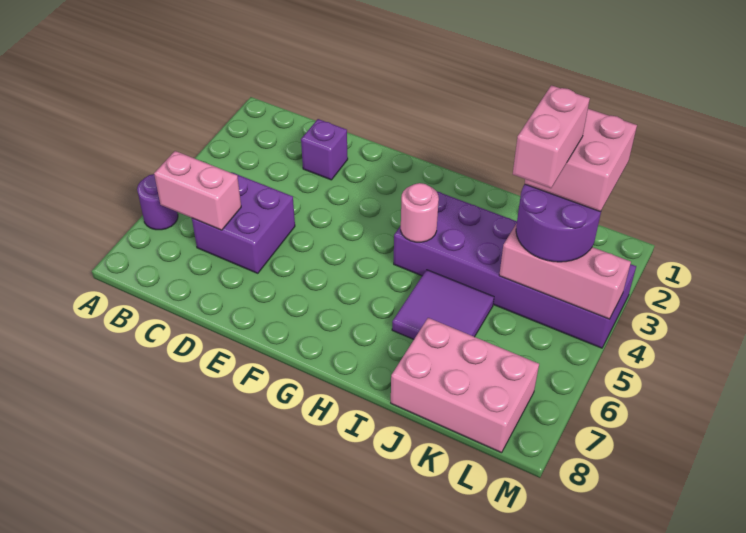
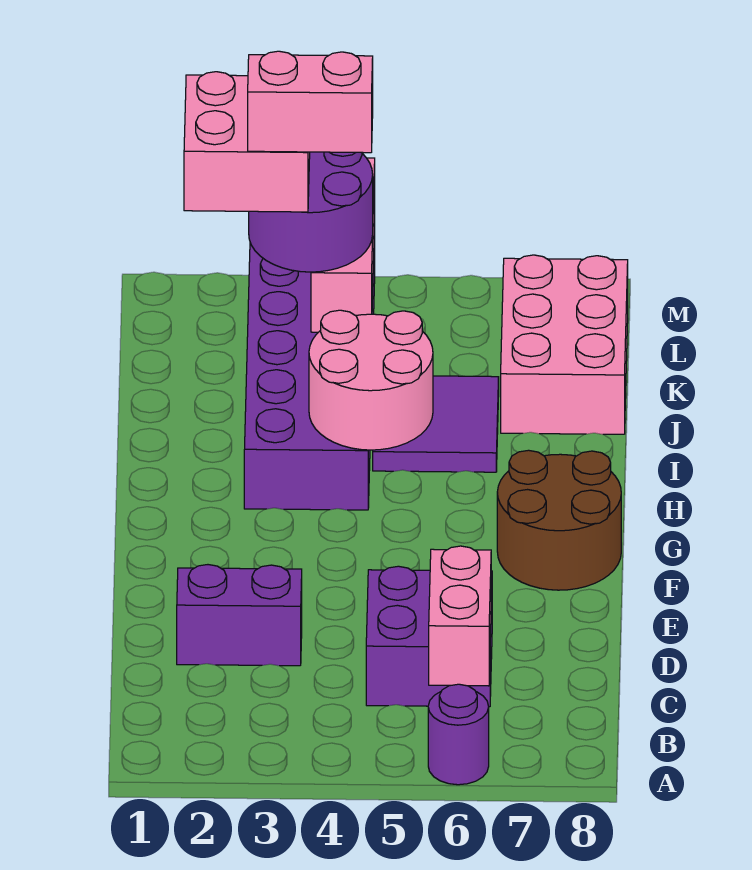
purple brick D2 level 1 -> purple brick D2:D3 level 1
none -> brown round brick F7:G8 level 1
pink round brick H4 level 2 -> pink round brick H4:I5 level 2

